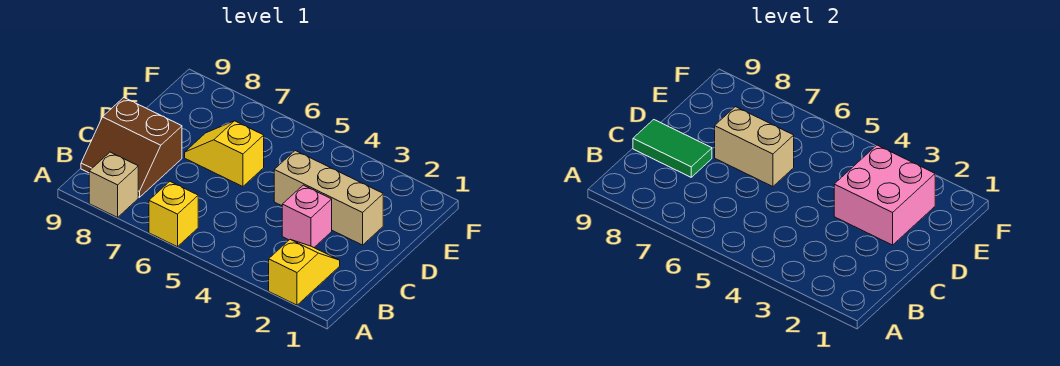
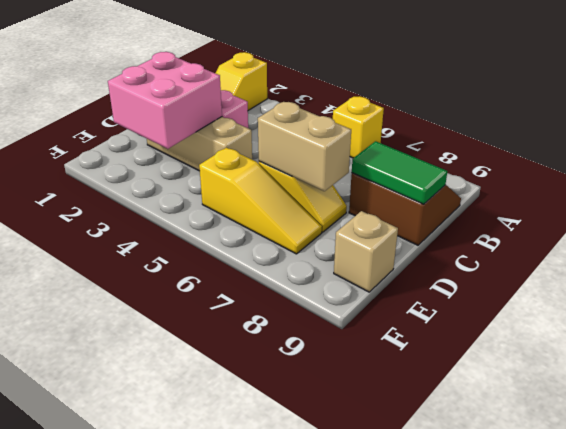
tan brick A8 level 1 -> tan brick E9 level 1
none -> yellow slope E5:E7 level 1 top 5

